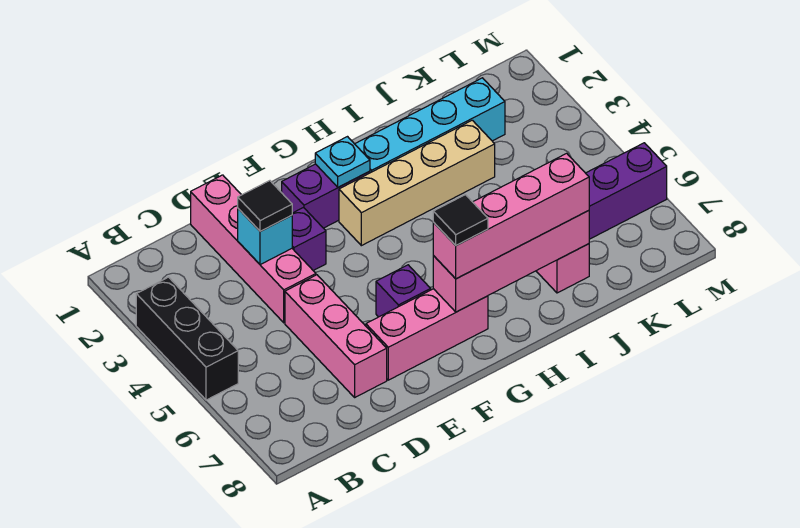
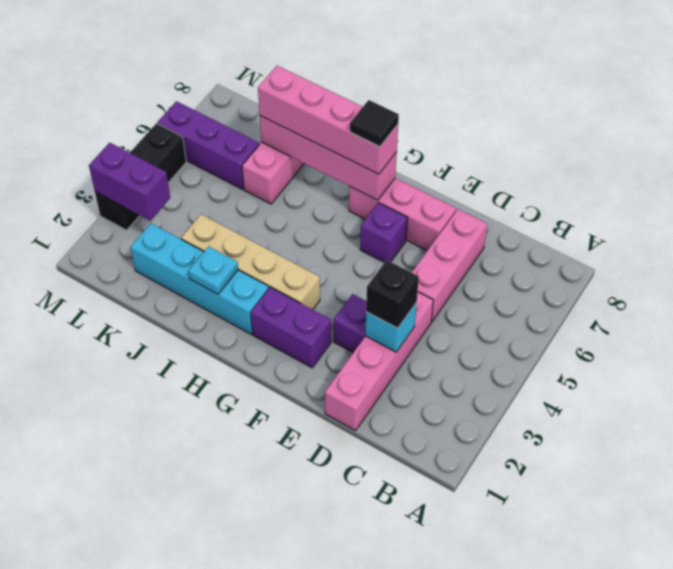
black brick A3:A5 level 1 -> black brick M3:M5 level 1
black tile D3 level 3 -> black brick D3 level 3
cyan plate G2 level 2 -> cyan plate I2 level 2
none -> purple brick L3:M3 level 2

